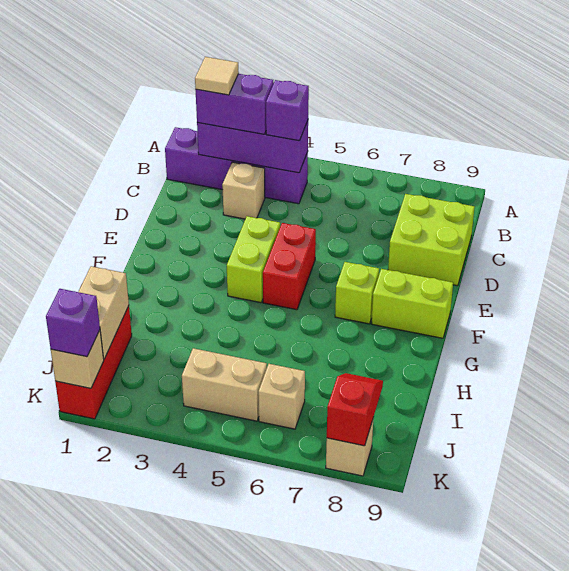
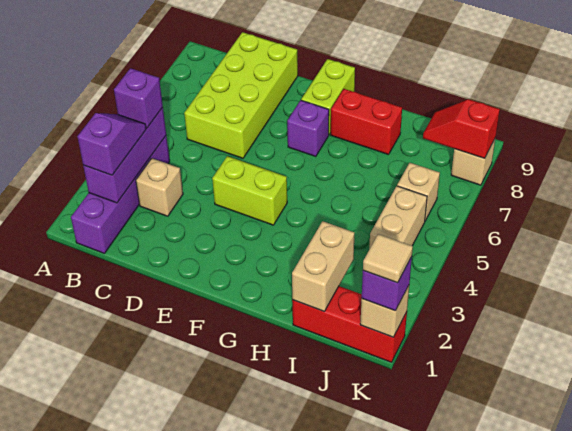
purple brick B2:B3 level 3 -> purple slope B2:B3 level 3 top 2
tan tile B2 level 4 -> tan tile K1 level 4
lime brick C8:D9 level 1 -> lime brick C6:D9 level 1
red brick E5:F5 level 1 -> red brick G8:H8 level 1
lime brick F7 level 1 -> purple brick F7 level 1
tan brick I1:J1 level 2 -> tan brick I1:I2 level 2

